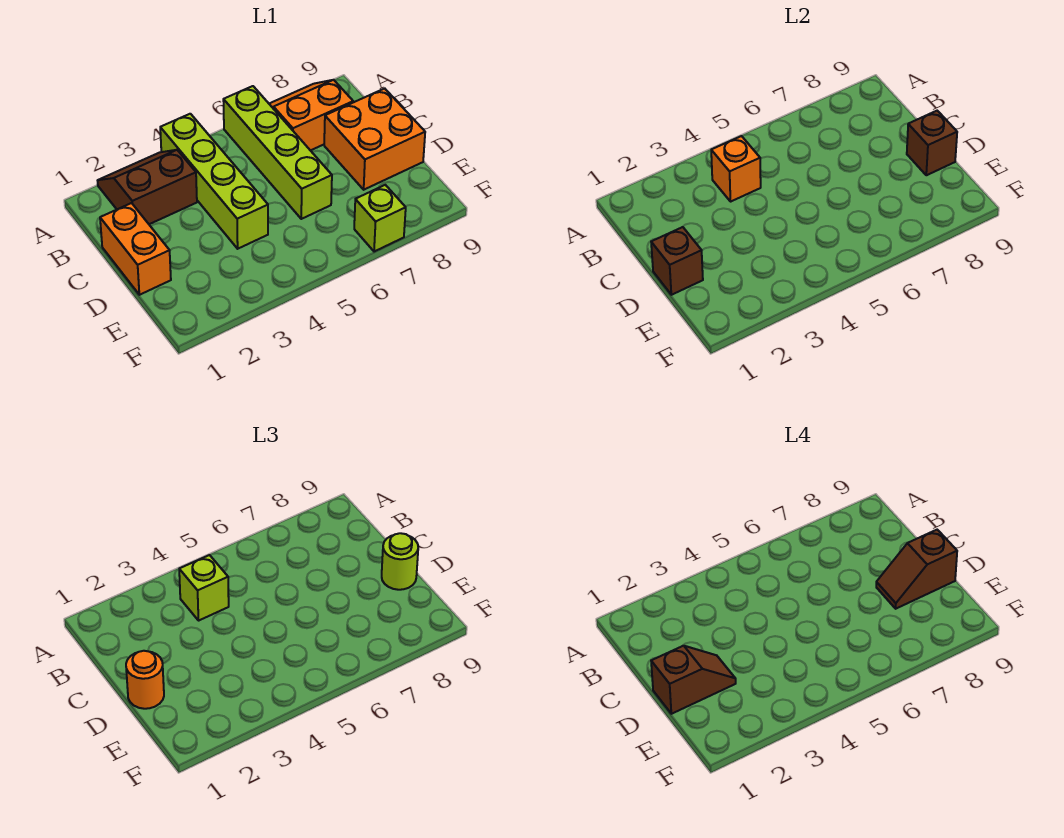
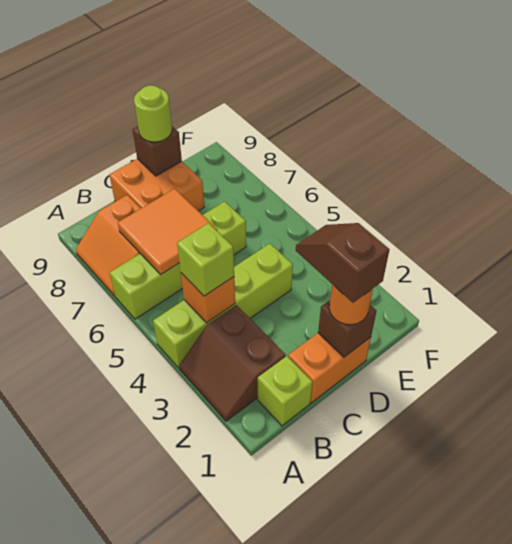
none -> orange tile B6:C7 level 2
brown slope D8:D9 level 4 top 9 -> none
lime brick F7 level 1 -> lime brick B1 level 1

